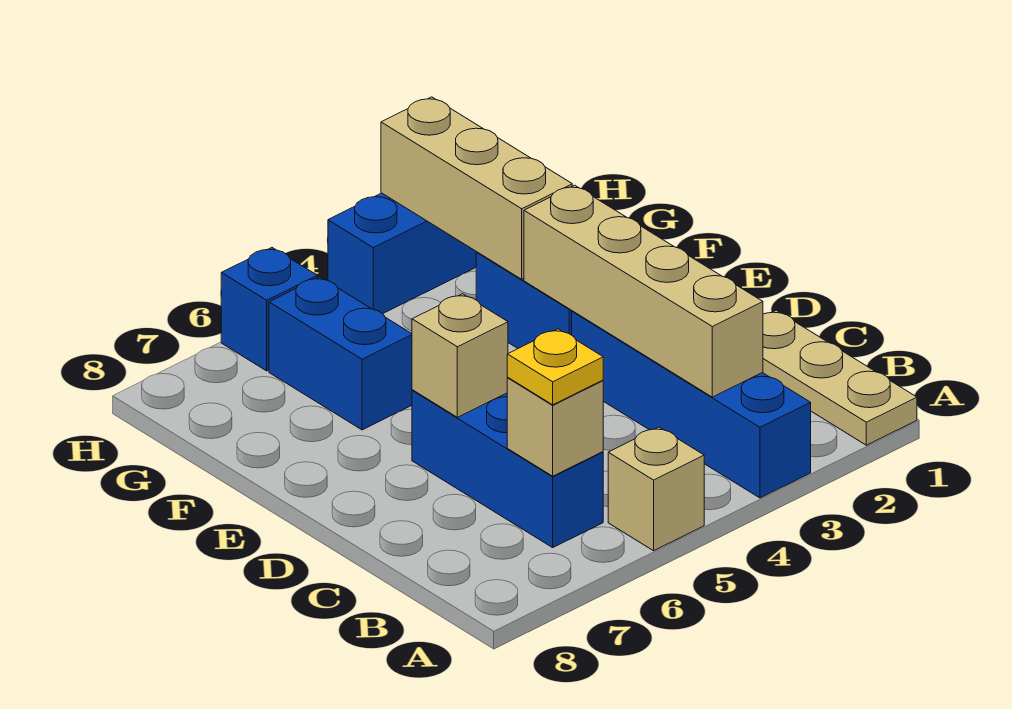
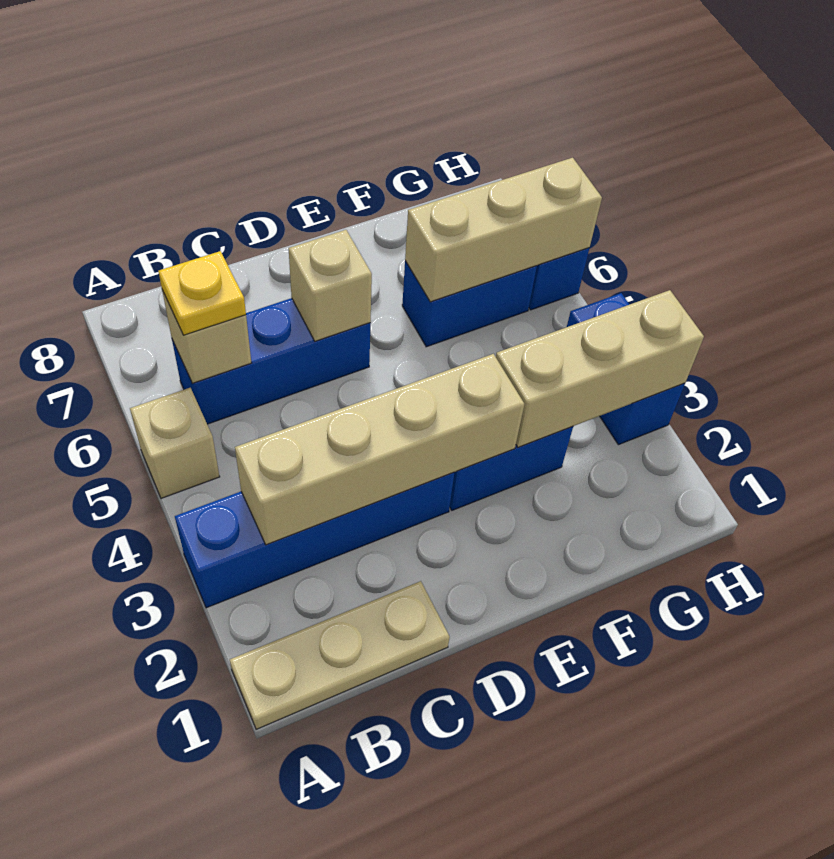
none -> tan brick F6:H6 level 2

